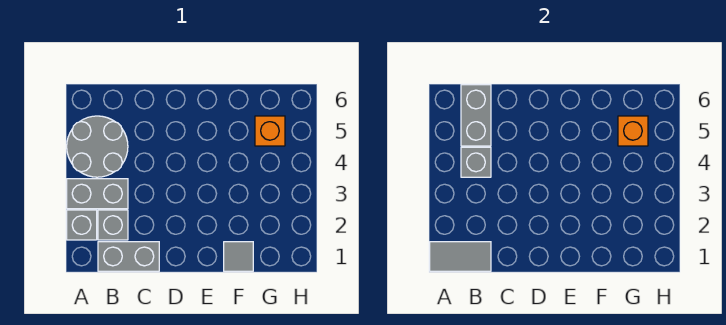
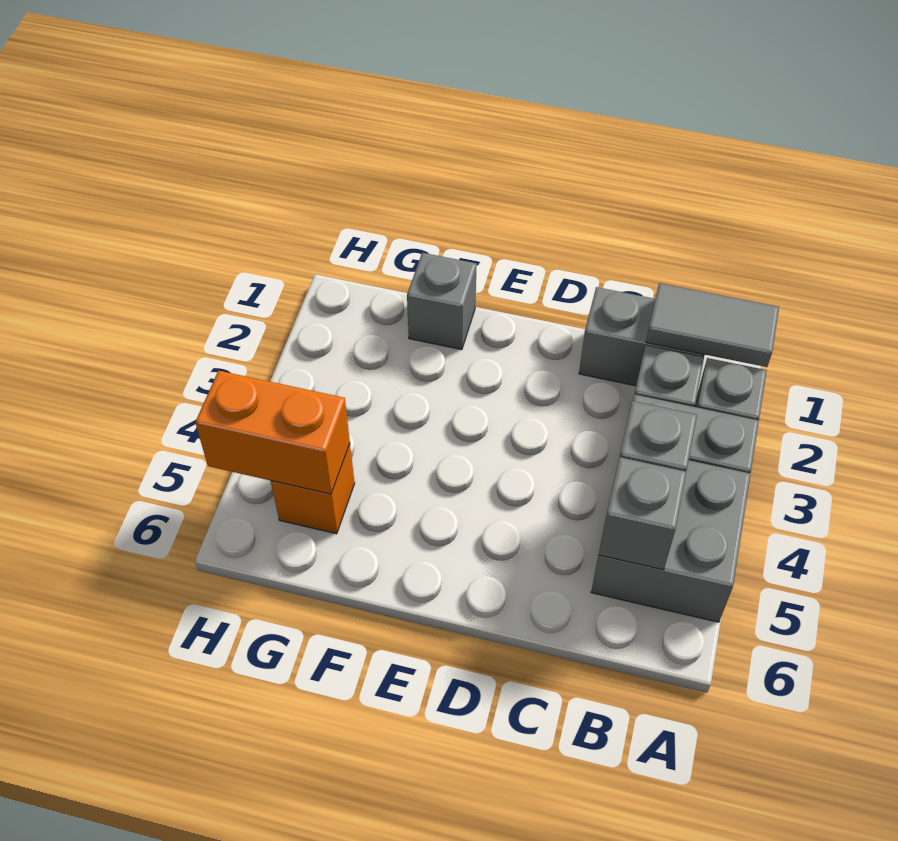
grey round brick A4:B5 level 1 -> grey brick A4:B5 level 1
grey brick B5:B6 level 2 -> grey brick B5 level 2
grey tile F1 level 1 -> grey brick F1 level 1
orange brick G5 level 2 -> orange brick G5:H5 level 2

